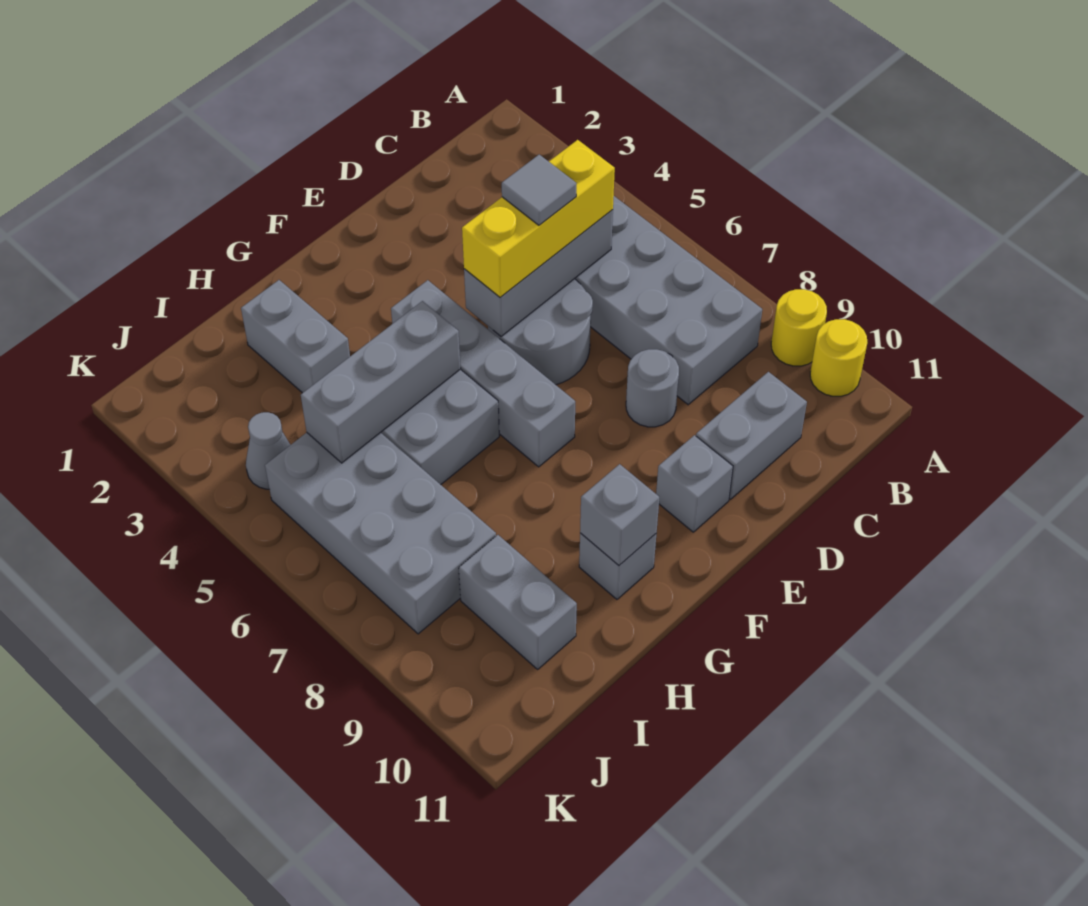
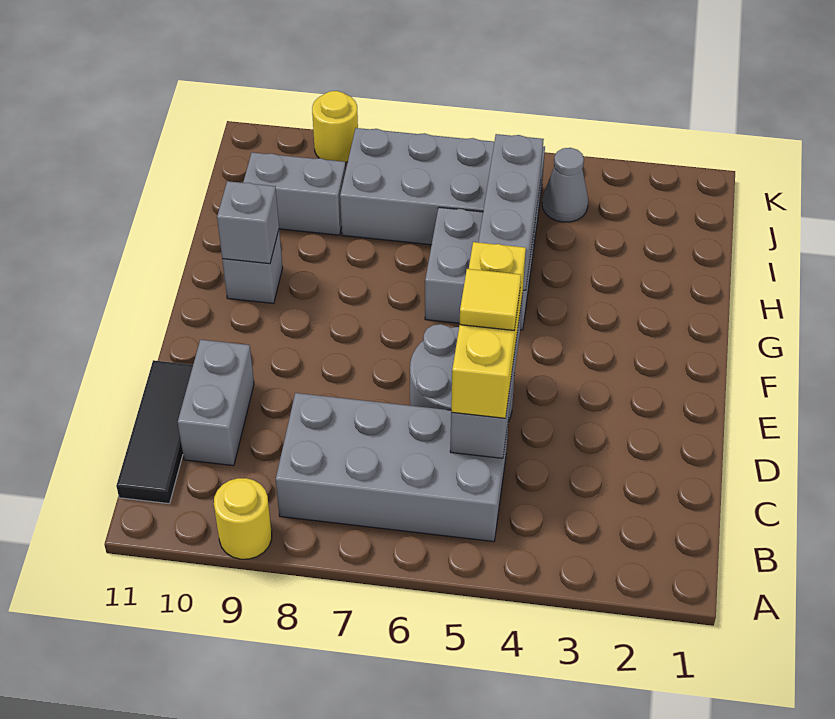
yellow round brick A10 level 1 -> yellow round brick K9 level 1
none -> black tile B11:D11 level 1
grey tile D5 level 4 -> yellow tile D5 level 4
grey round brick D8 level 1 -> none
grey brick E10 level 1 -> none
grey brick F4:F7 level 1 -> none
grey brick H2:H3 level 1 -> none

